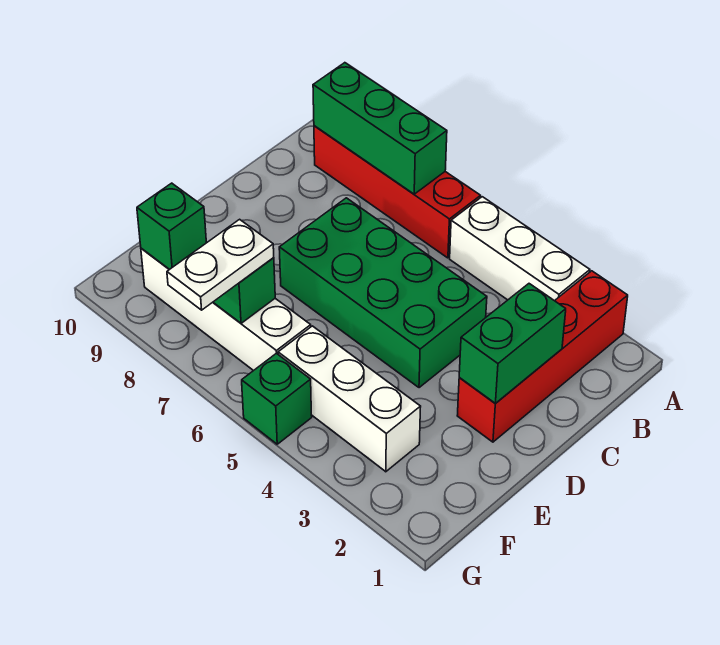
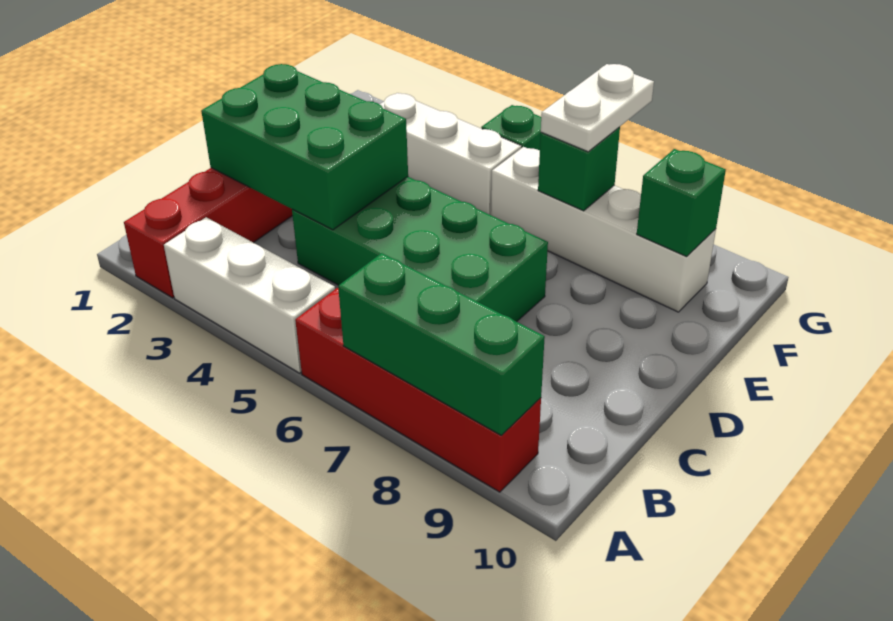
green brick C2:D2 level 2 -> green brick C2:D4 level 2

